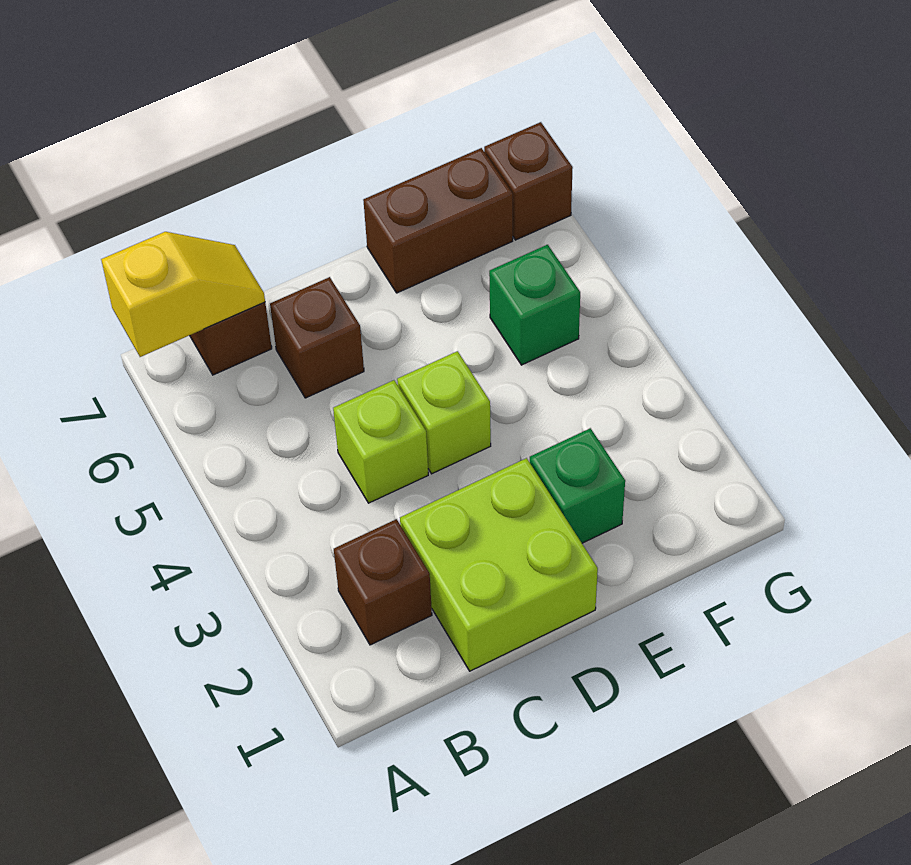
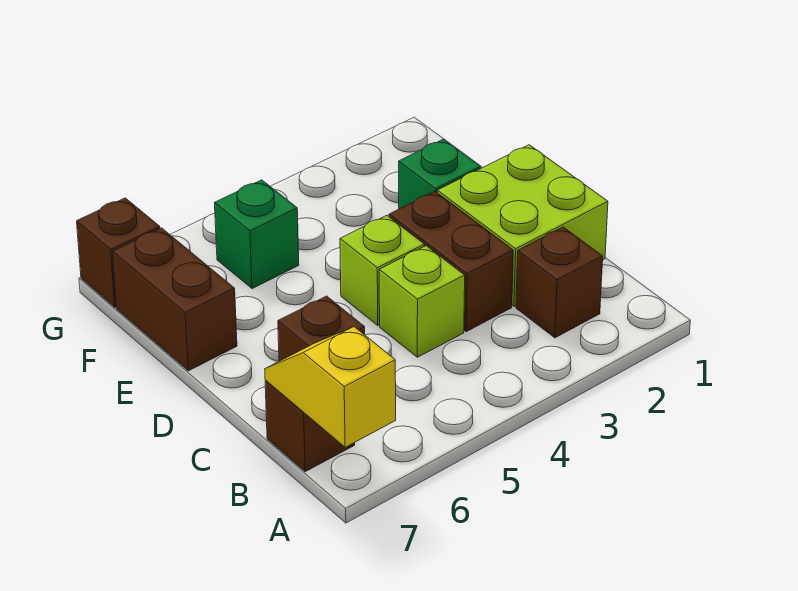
none -> brown brick C3:D3 level 1

